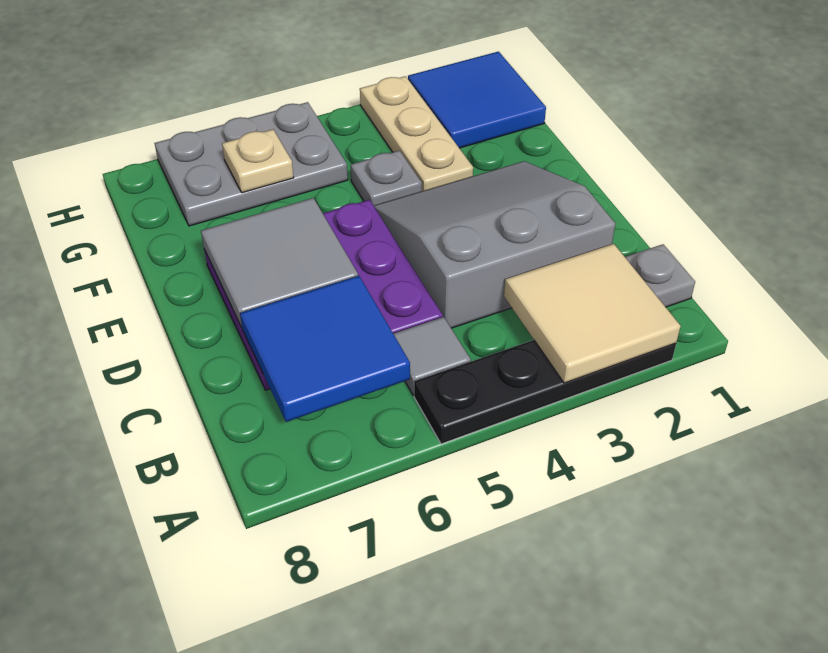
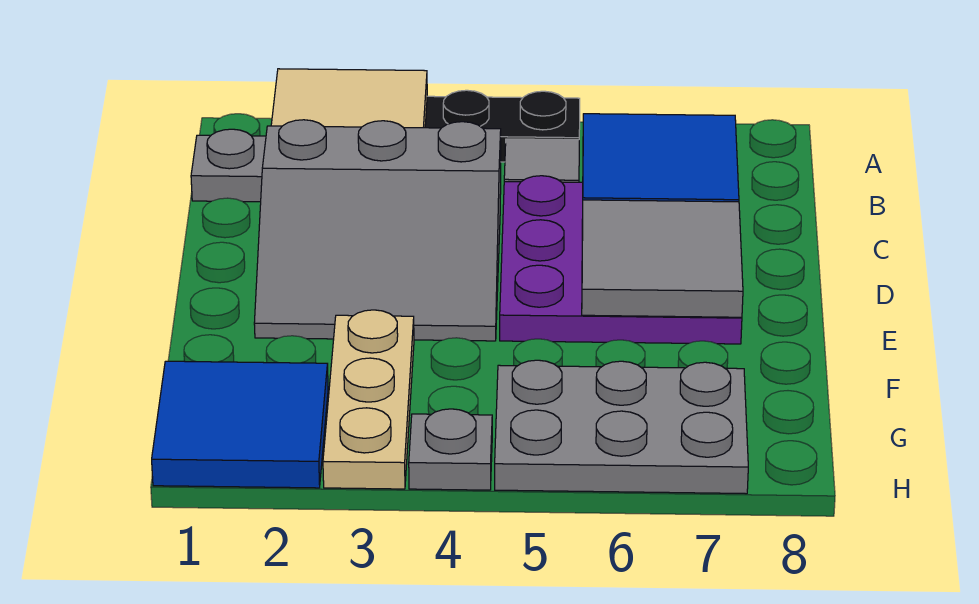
grey plate F4 level 1 -> grey plate H4 level 1
tan plate G6 level 2 -> none

